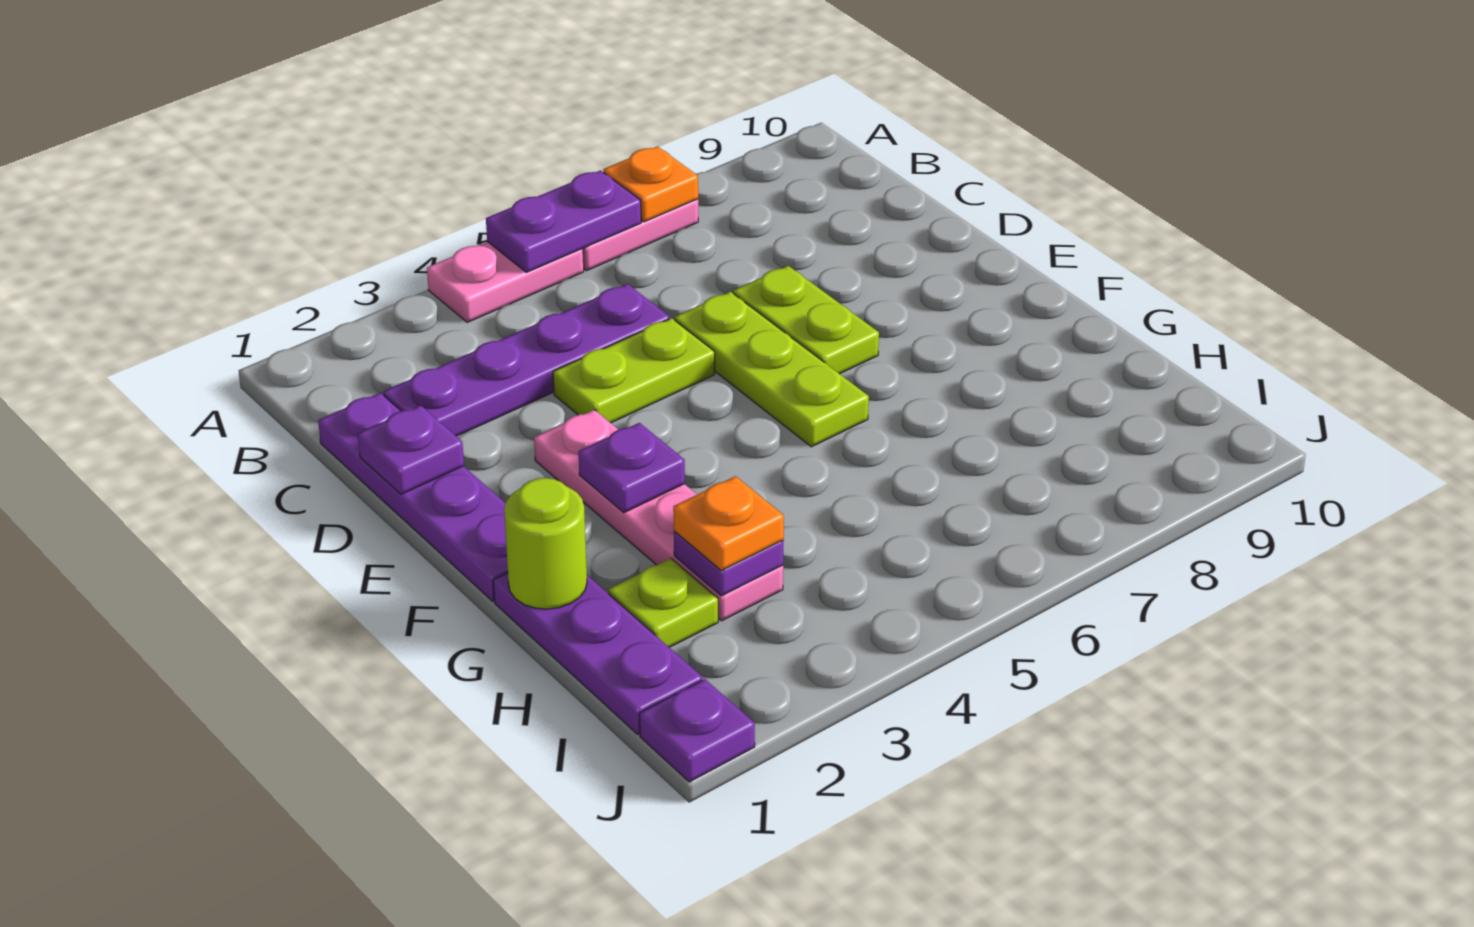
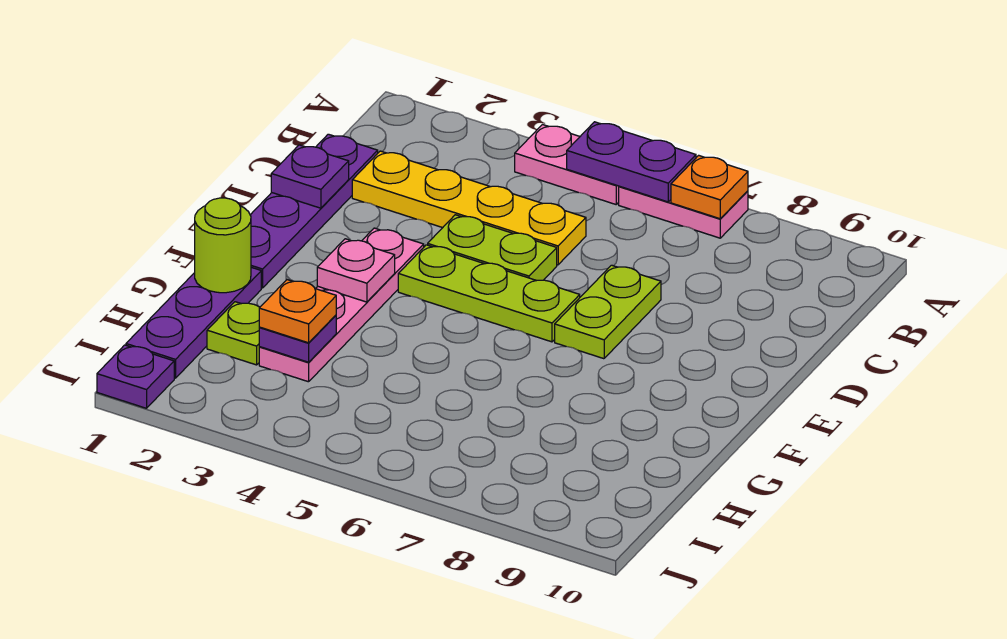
purple plate C2:C5 level 1 -> yellow plate C2:C5 level 1
lime plate D6:F6 level 1 -> lime plate E4:E6 level 1
purple plate F3 level 2 -> pink plate F3 level 2

